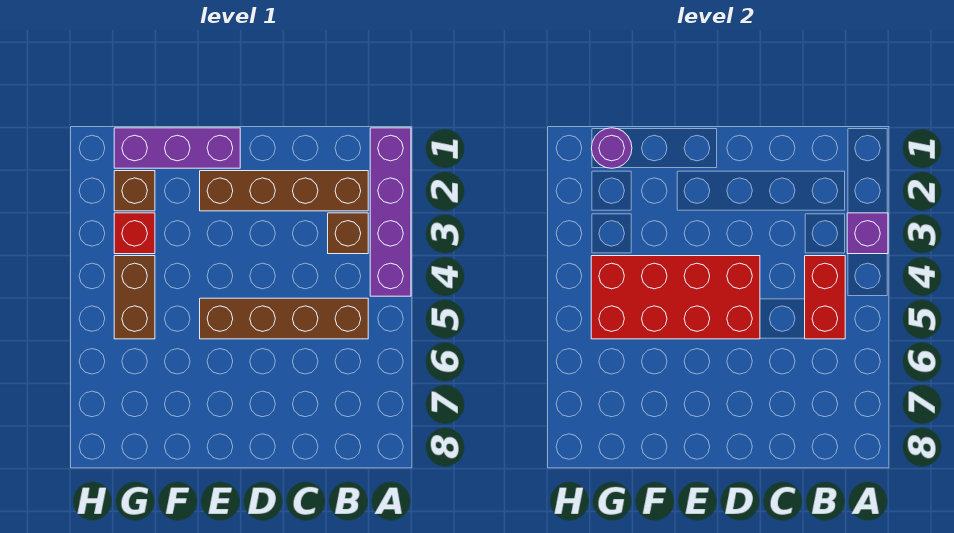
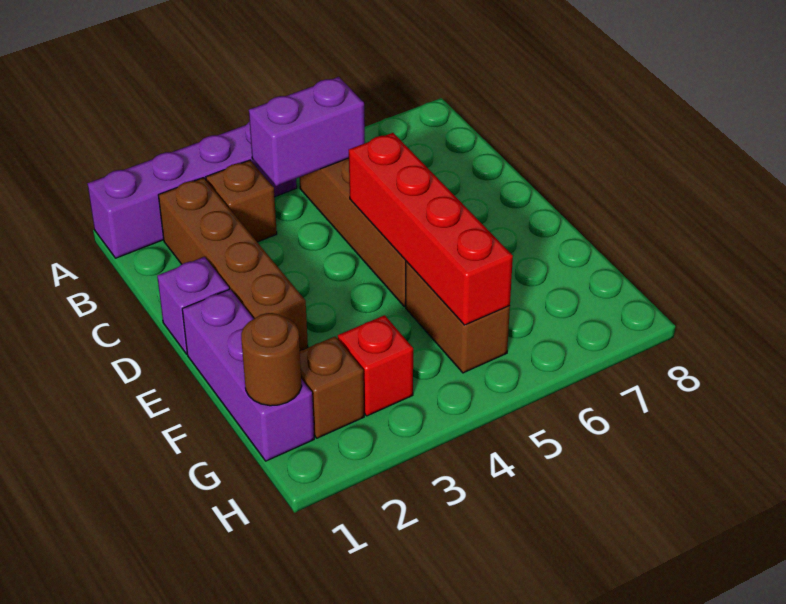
purple brick A3 level 2 -> purple brick D1 level 1
red brick B4:B5 level 2 -> purple brick B4:B5 level 2
red brick D4:G5 level 2 -> red brick D5:G5 level 2
purple round brick G1 level 2 -> brown round brick G1 level 2
brown brick G4:G5 level 1 -> brown brick F5:G5 level 1

